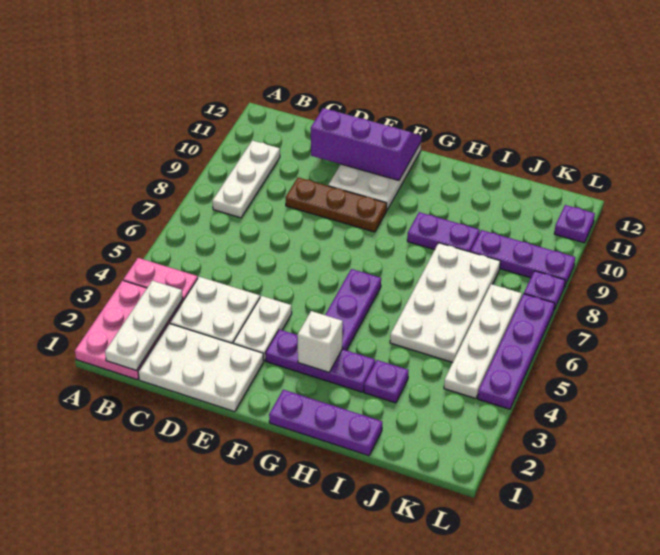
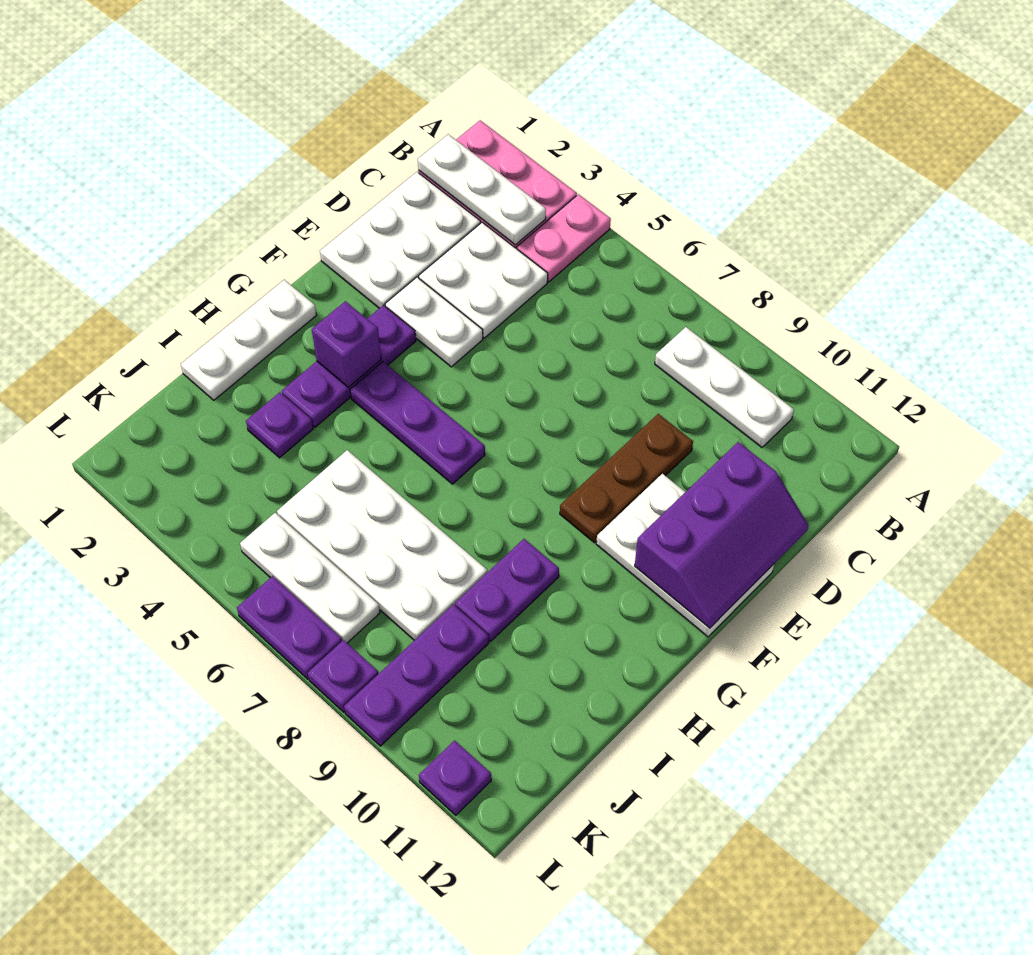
purple plate G1:I1 level 1 -> white plate G1:I1 level 1
white brick G3 level 2 -> purple brick G3 level 2
white plate K4:K7 level 1 -> white plate K5:K7 level 1
purple plate L4:L7 level 1 -> purple plate L6:L7 level 1

